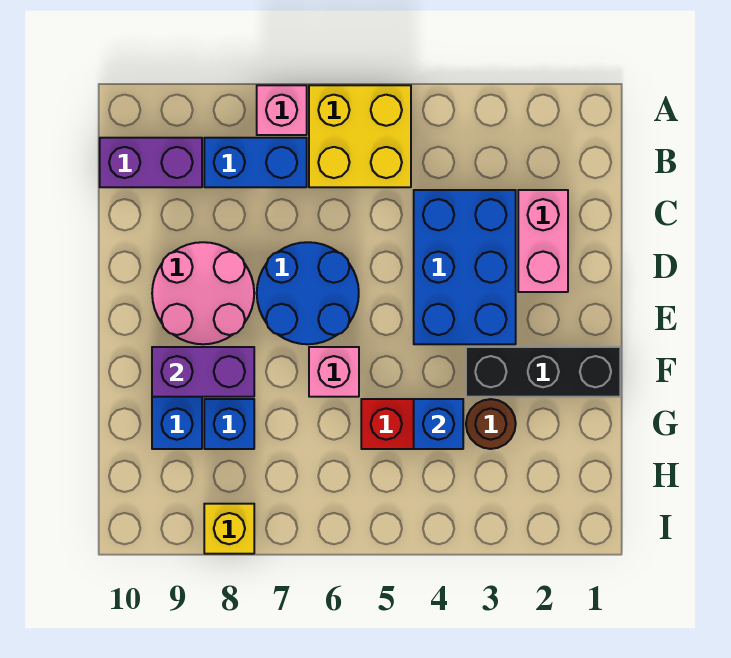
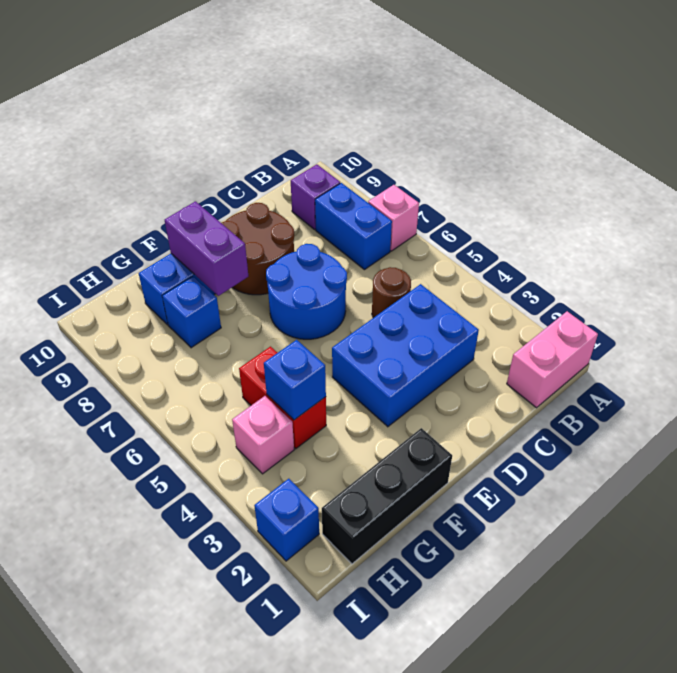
yellow brick A5:B6 level 1 -> none
purple brick B9:B10 level 1 -> purple brick B9 level 1
pink brick C2:D2 level 1 -> pink brick A1:B1 level 1
pink round brick D8:E9 level 1 -> brown round brick D8:E9 level 1
black brick F1:F3 level 1 -> black brick F1:H1 level 1
pink brick F6 level 1 -> pink brick H4 level 1
brown round brick G3 level 1 -> brown round brick C5 level 1
none -> blue brick I2 level 1
yellow brick I8 level 1 -> none

